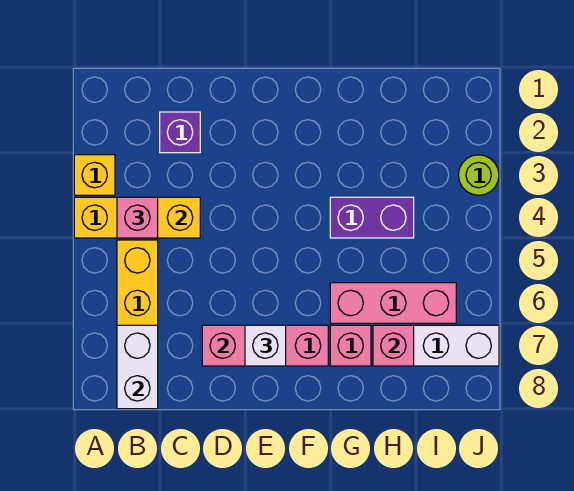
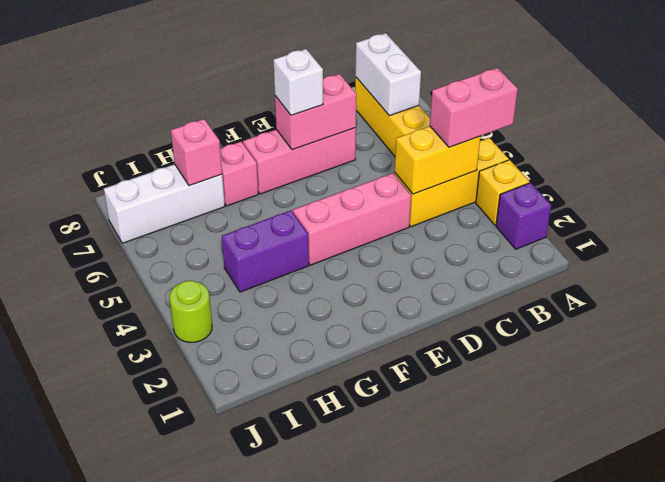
pink brick B4 level 3 -> pink brick A4:B4 level 3
purple brick C2 level 1 -> purple brick A2 level 1
pink brick G6:I6 level 1 -> pink brick D4:F4 level 1

